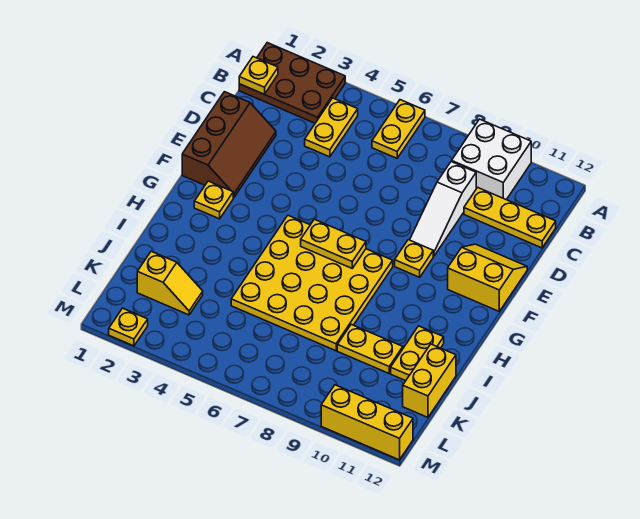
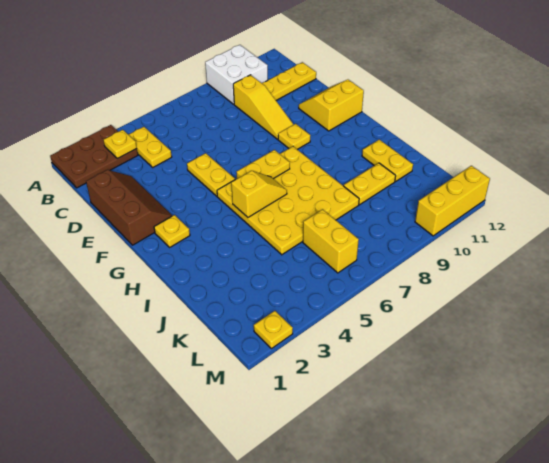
yellow plate A6:B6 level 1 -> yellow plate E5:F5 level 1
yellow plate B1 level 2 -> yellow plate B3 level 2
white slope C9:E9 level 1 top C -> yellow slope C9:E9 level 1 top C
yellow brick J12:K12 level 1 -> yellow brick K6:L6 level 1
yellow slope K2:K3 level 1 top 2 -> yellow slope H5:H6 level 2 top 5

